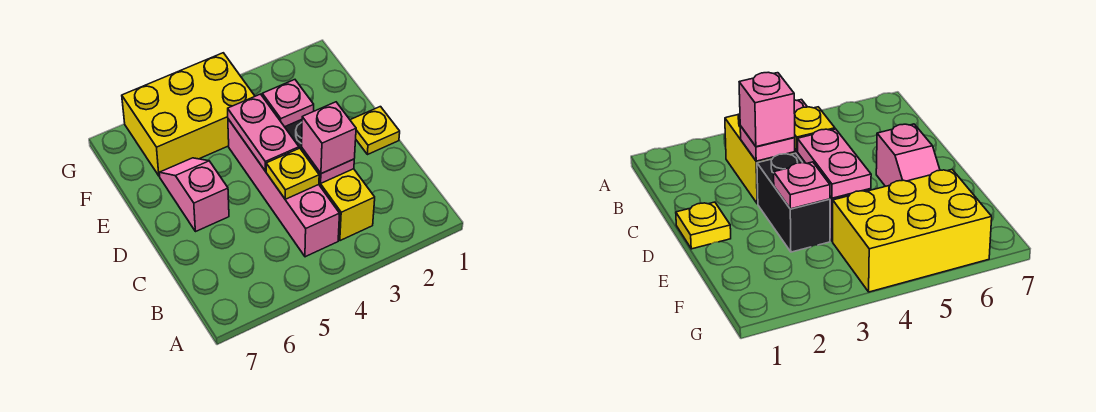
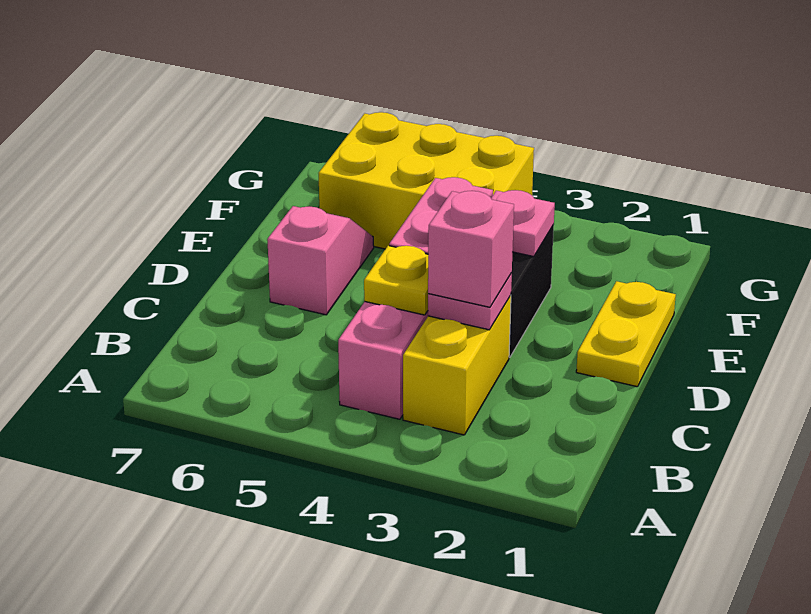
yellow plate D1 level 1 -> yellow plate D1:E1 level 1

